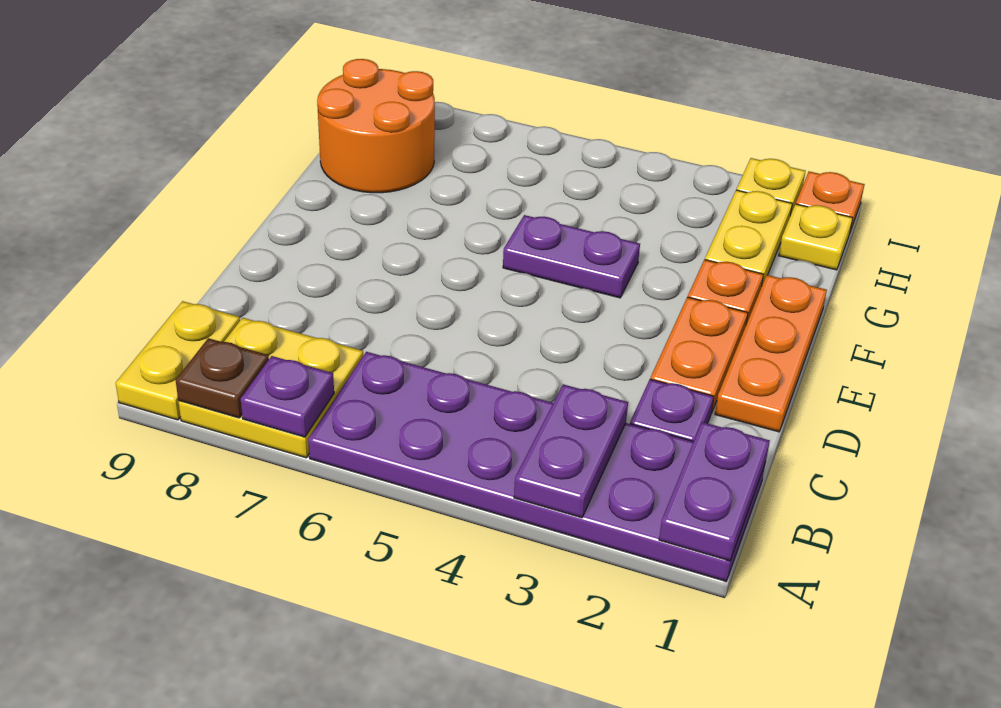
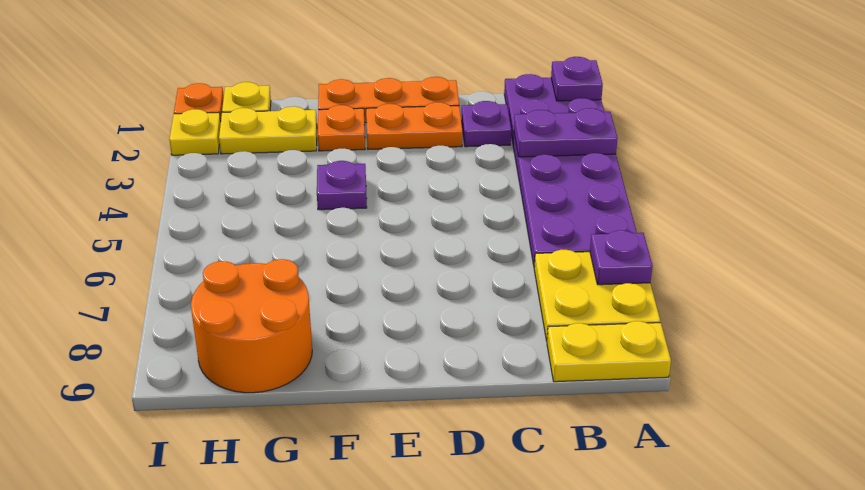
purple plate A1:B1 level 2 -> purple plate A1 level 2
brown plate A8 level 2 -> none
purple plate F4:F5 level 1 -> purple plate F4 level 1

